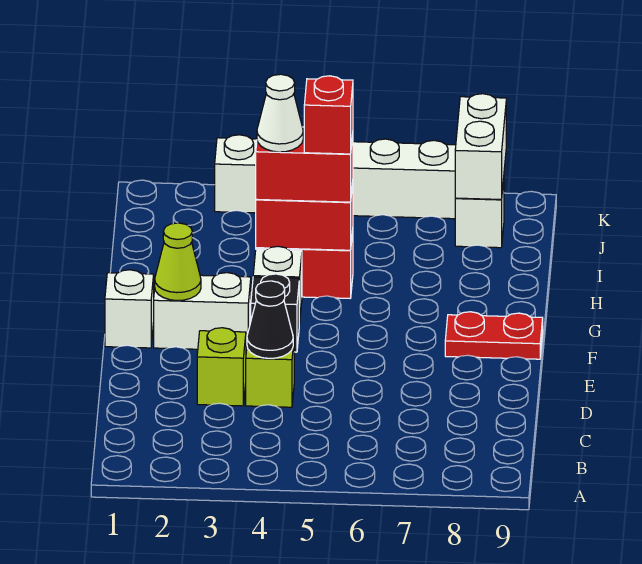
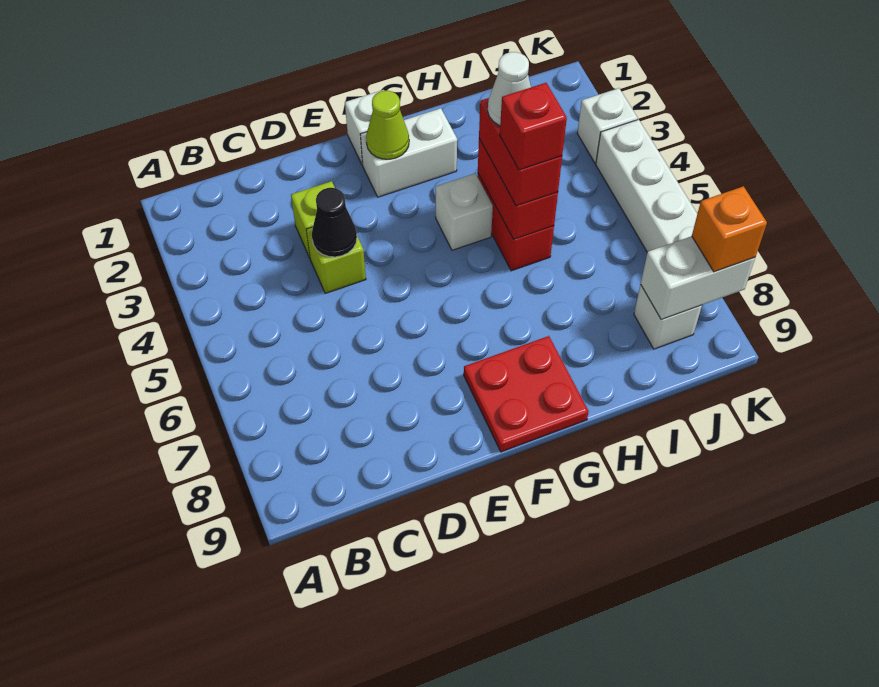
white brick F2:F3 level 1 -> white brick F2:G2 level 1
black brick F4 level 1 -> none
red plate F8:F9 level 1 -> red plate F8:G9 level 1
none -> orange brick K8 level 3

